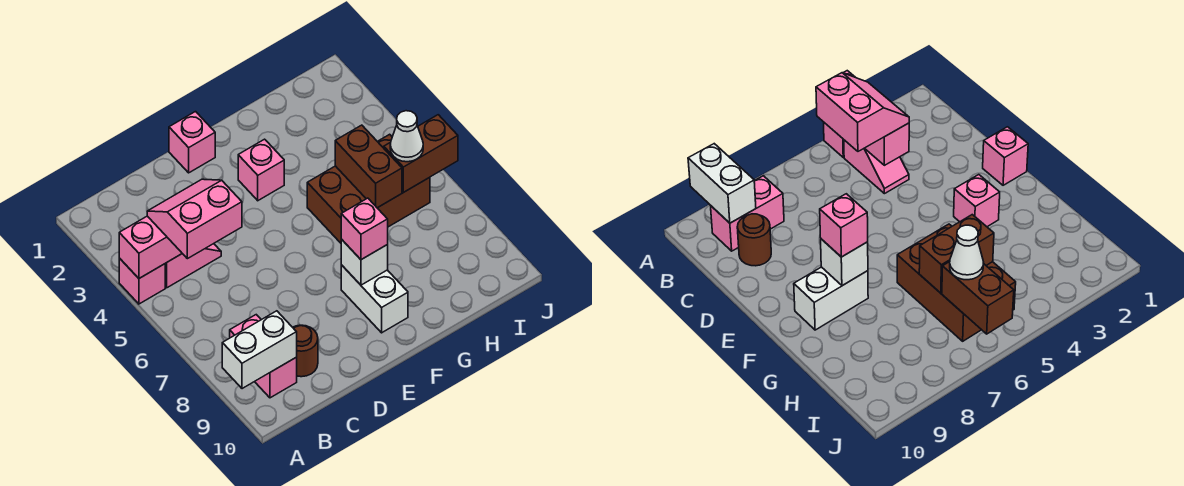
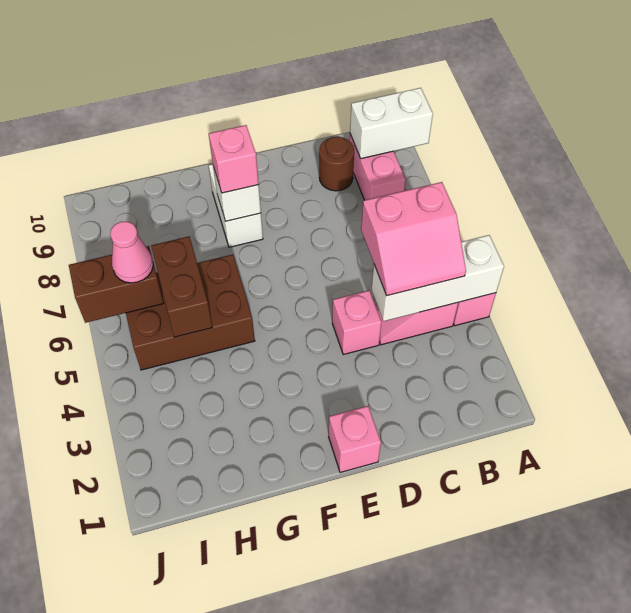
pink brick A4:C4 level 2 -> white brick A4:C4 level 2
pink brick F3 level 1 -> pink brick D4 level 1
white cone I6 level 3 -> pink cone I6 level 3

